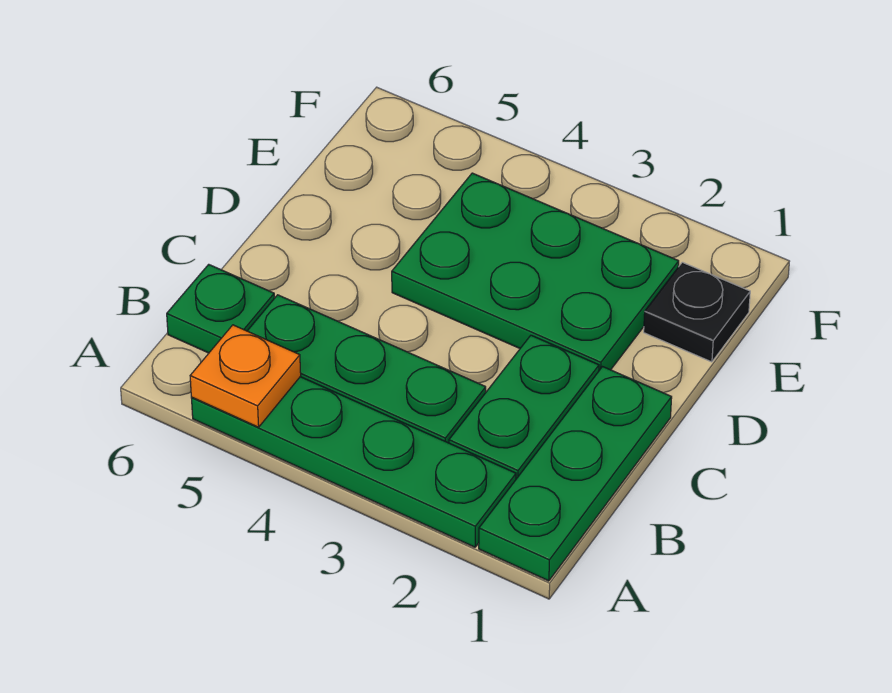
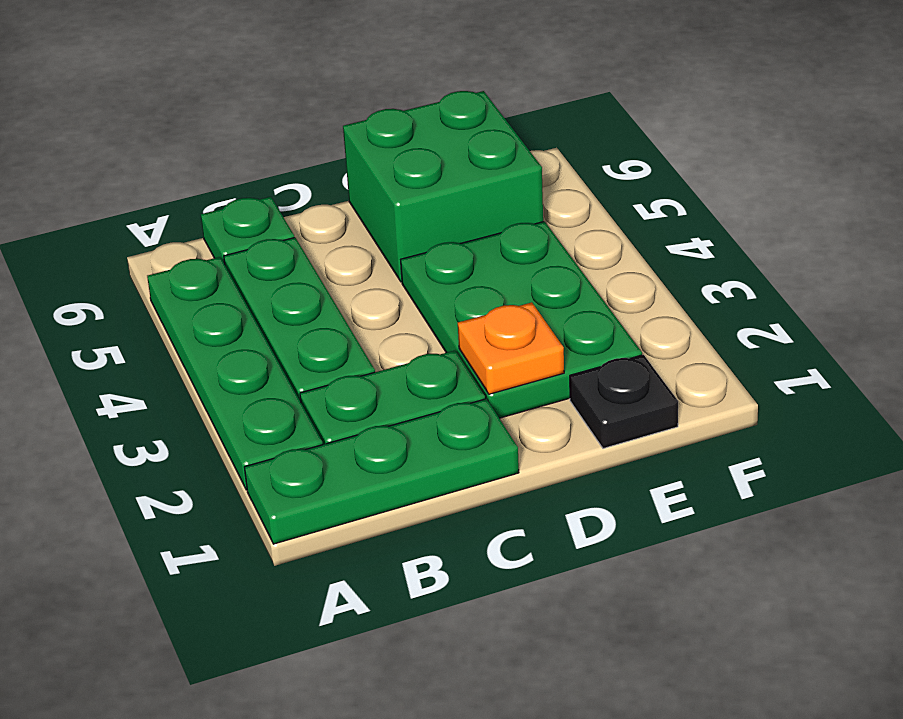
orange plate A5 level 2 -> orange plate D2 level 2
none -> green brick D5:E6 level 1

